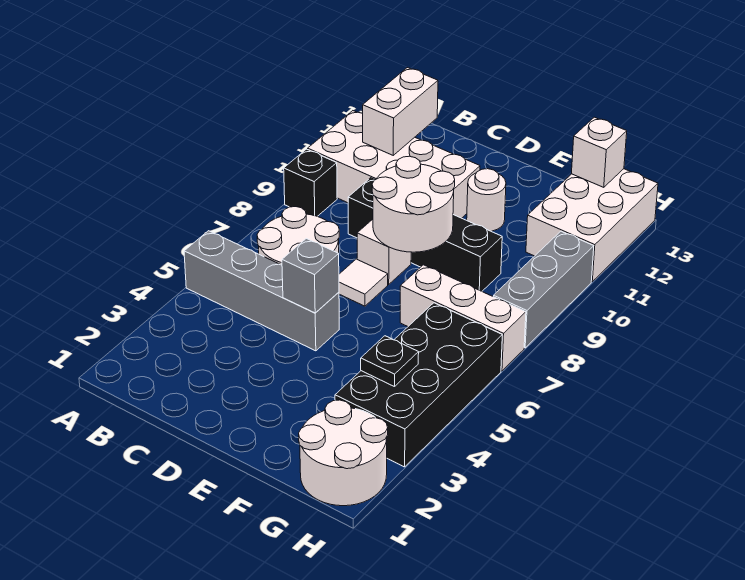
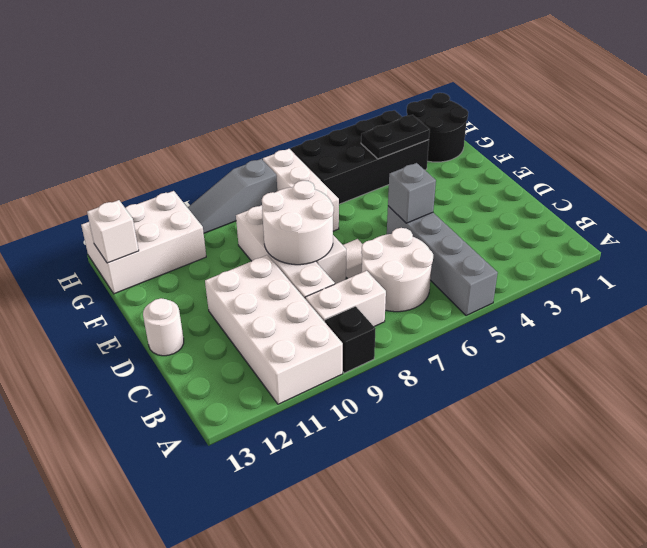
white brick B11:B12 level 2 -> white brick B8:B9 level 1
black brick C9:F9 level 1 -> white brick C9:F9 level 1
white round brick E11 level 1 -> white round brick D13 level 1
white round brick G1:H2 level 1 -> black round brick G1:H2 level 1
black plate G4 level 2 -> black plate G3:G4 level 2
grey brick H8:H10 level 1 -> grey slope H8:H10 level 1 top 8

